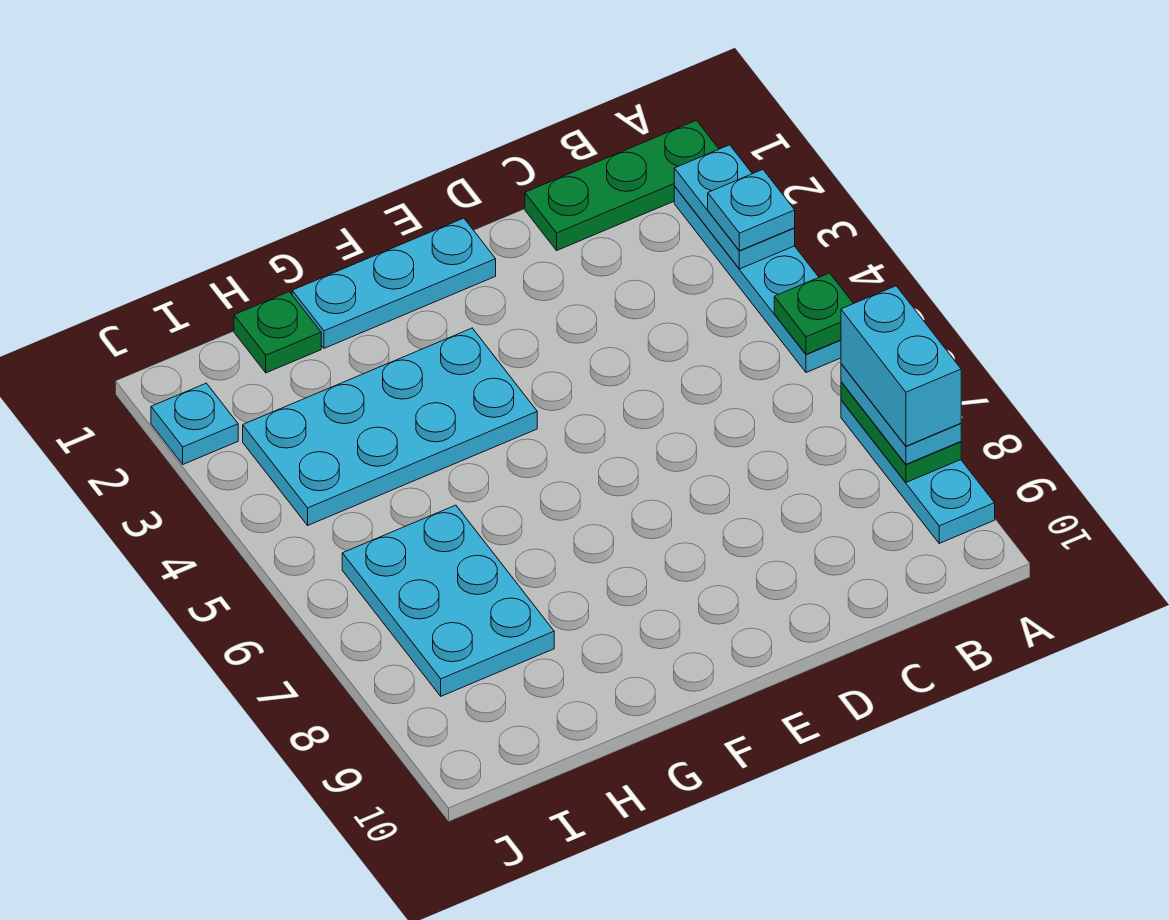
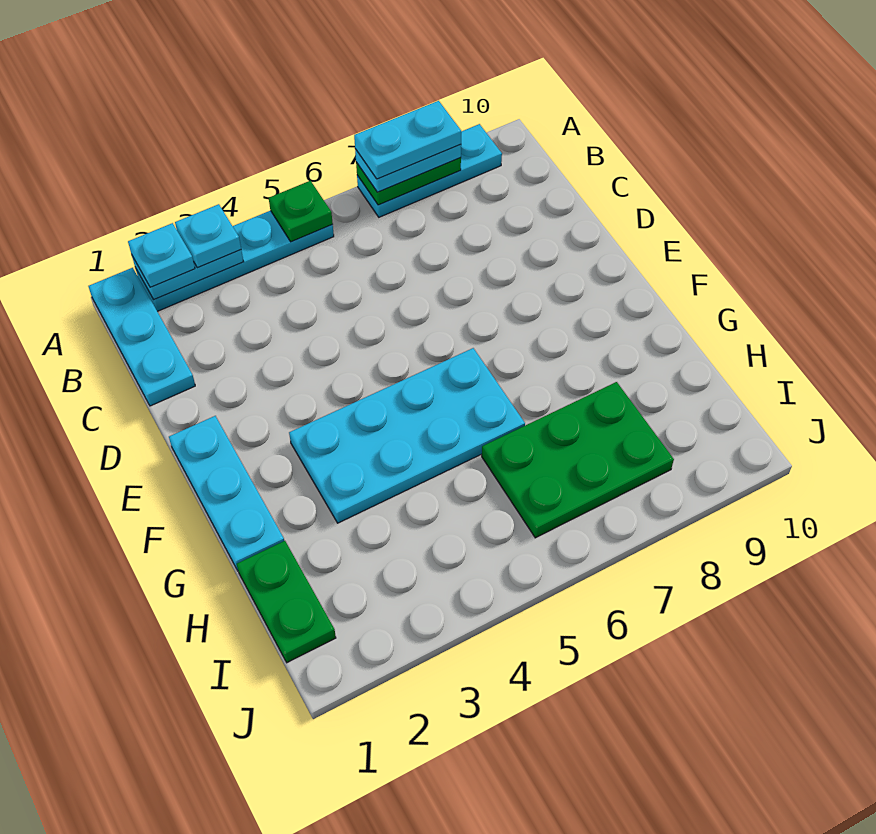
green plate A1:C1 level 1 -> cyan plate A1:C1 level 1
cyan brick A7:A8 level 4 -> cyan plate A7:A8 level 4
cyan plate F3:I4 level 1 -> cyan plate F3:G6 level 1
green plate H1 level 1 -> green plate H1:I1 level 1
cyan plate H6:I8 level 1 -> green plate H6:I8 level 1
cyan plate J2 level 1 -> cyan plate A2 level 3

